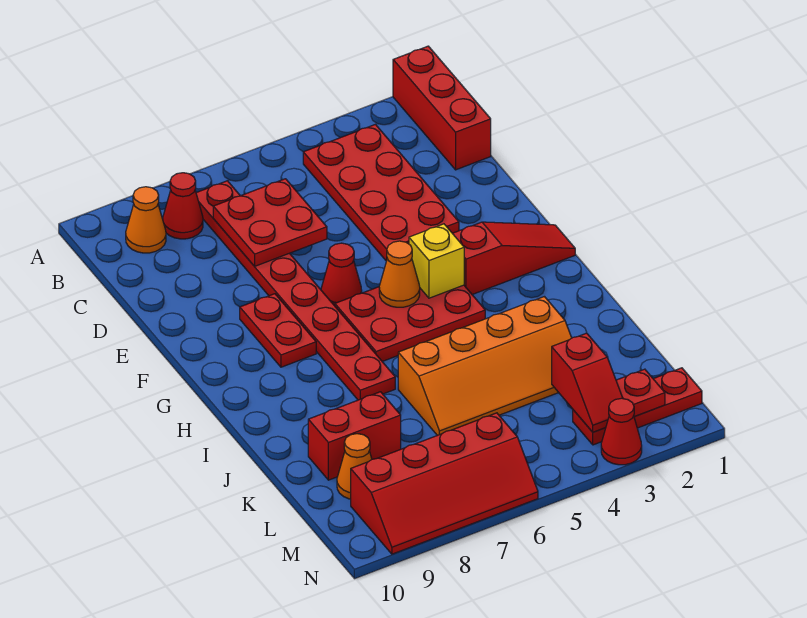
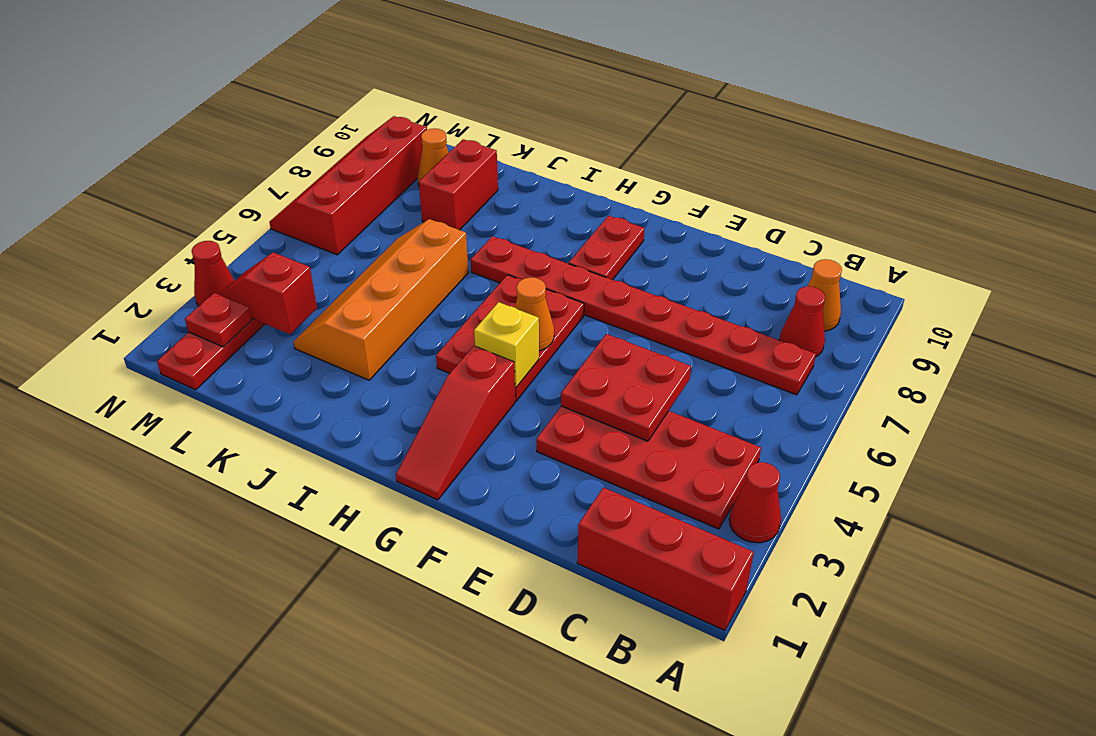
red plate C6:D7 level 2 -> red plate D4:E5 level 2
red cone F6 level 1 -> red cone A3 level 1
red plate F8:G8 level 1 -> red plate G8:G9 level 1

